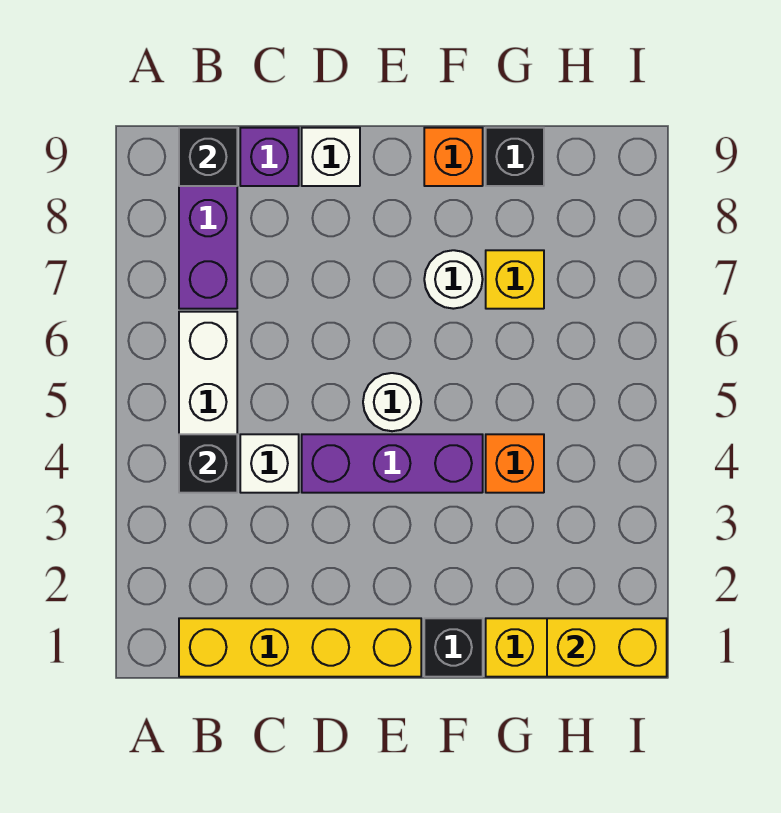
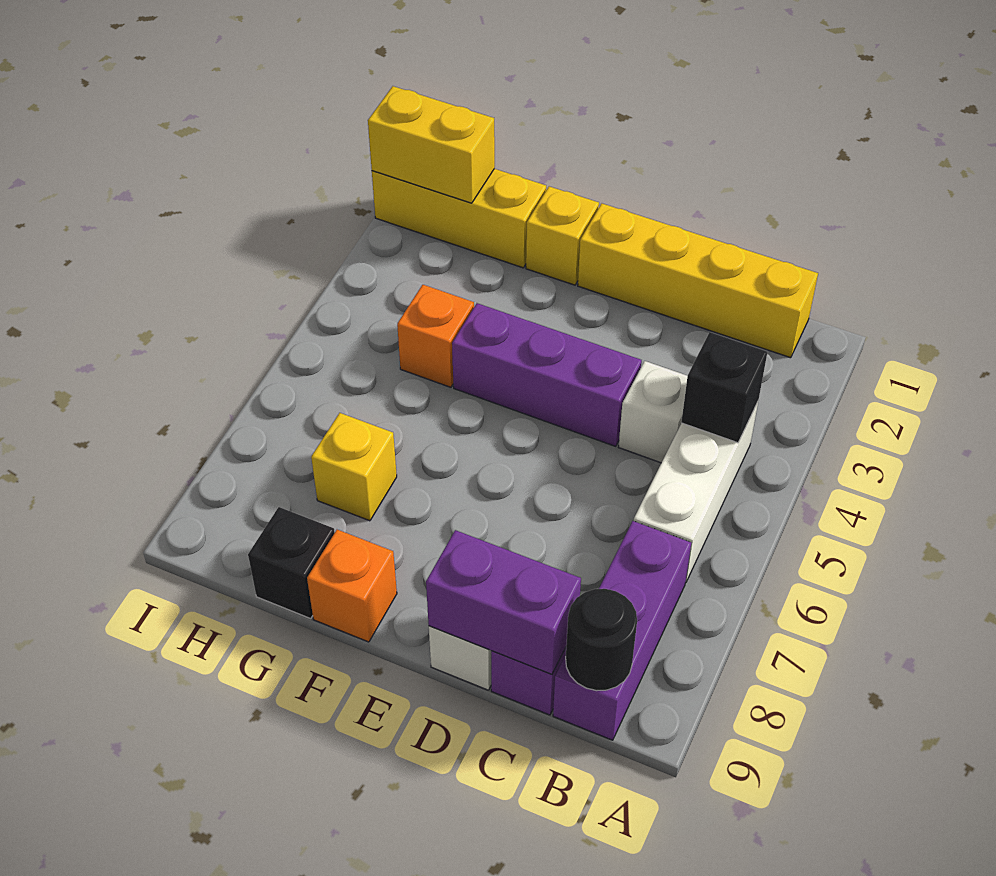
black brick B9 level 2 -> black round brick B9 level 2
none -> purple brick C9:D9 level 2
white round brick E5 level 1 -> none
black brick F1 level 1 -> yellow brick F1 level 1
white round brick F7 level 1 -> none

